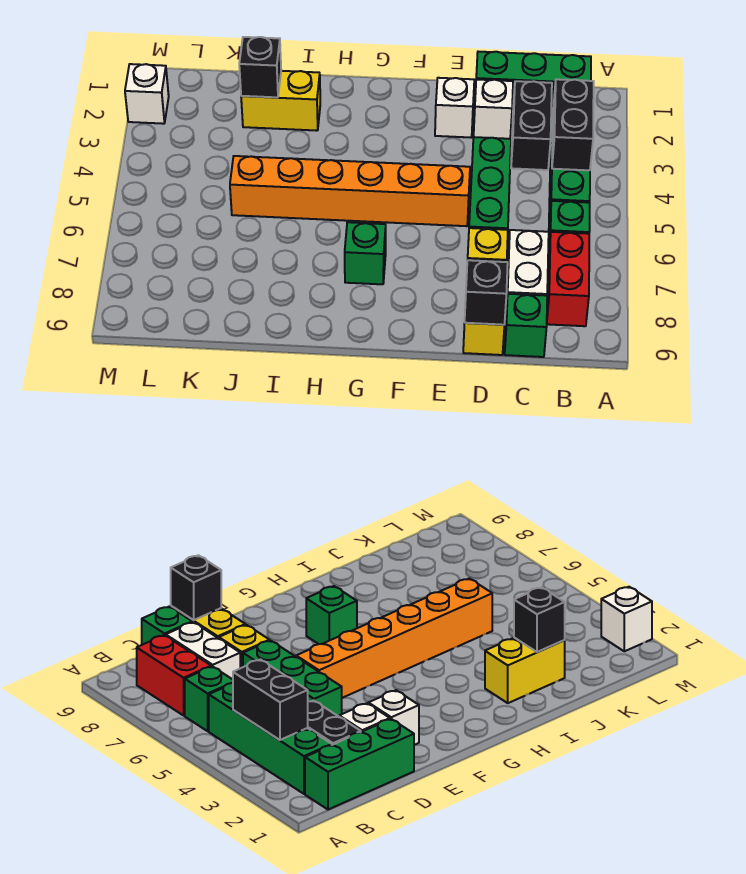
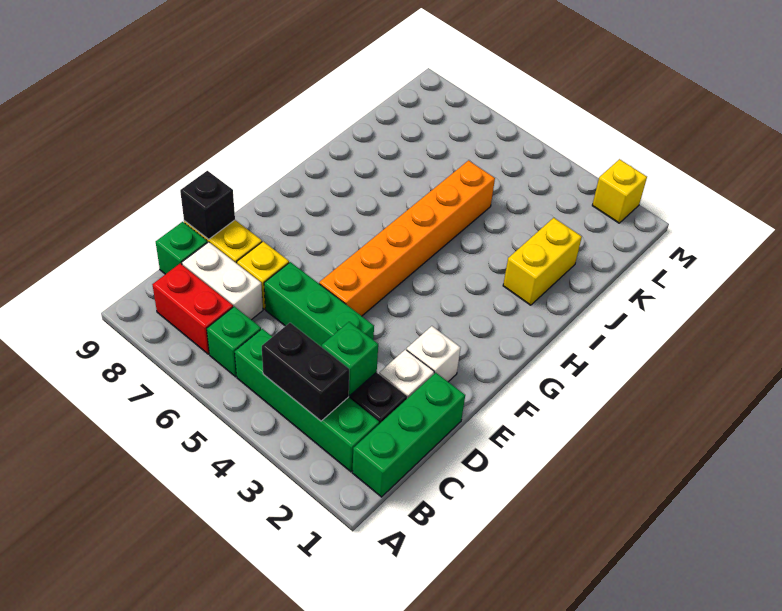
green brick G7 level 1 -> green brick C3 level 2
black brick J2 level 2 -> none
white brick M2 level 1 -> yellow brick M2 level 1

